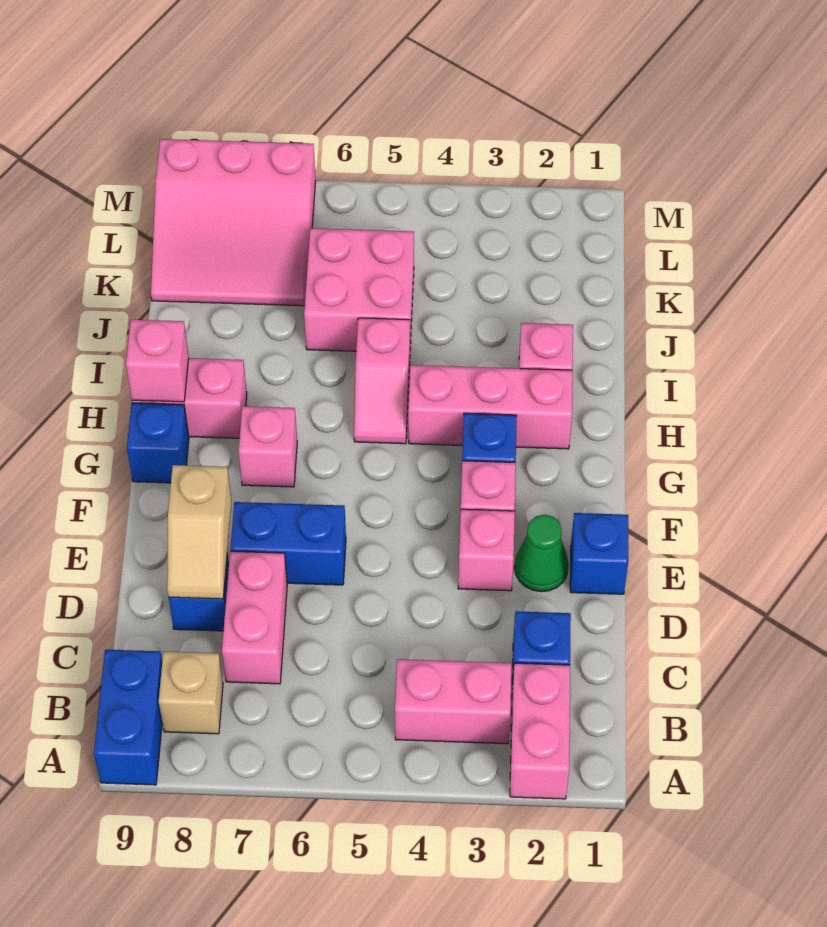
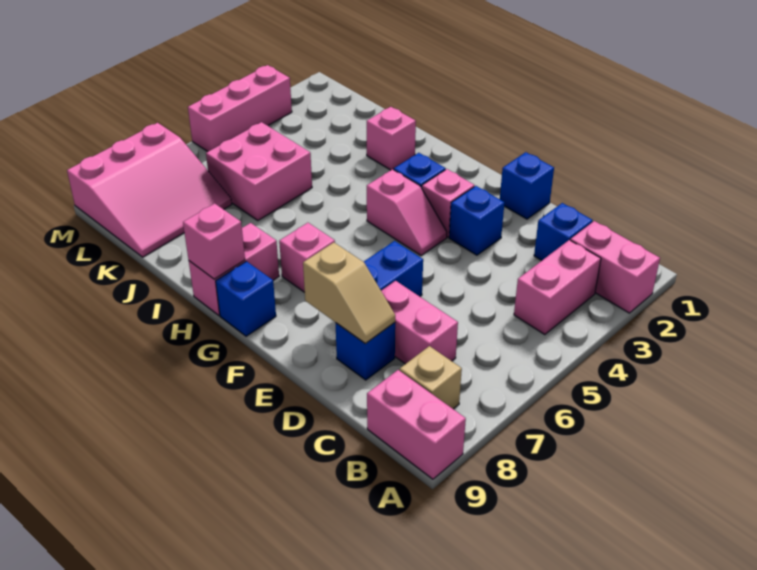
blue brick A9:B9 level 1 -> pink brick A9:B9 level 1
green cone E2 level 1 -> none
pink brick E3 level 1 -> blue brick E3 level 1
pink brick H2:H4 level 1 -> pink brick M3:M5 level 1
pink slope H5:I5 level 1 top I -> pink slope F4:G4 level 1 top G

